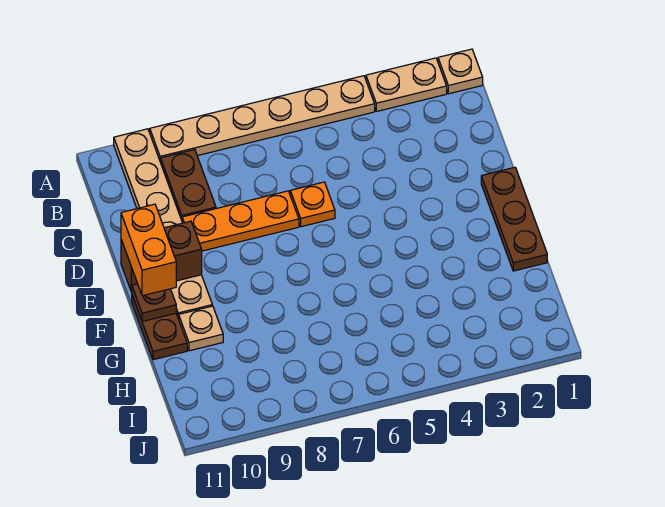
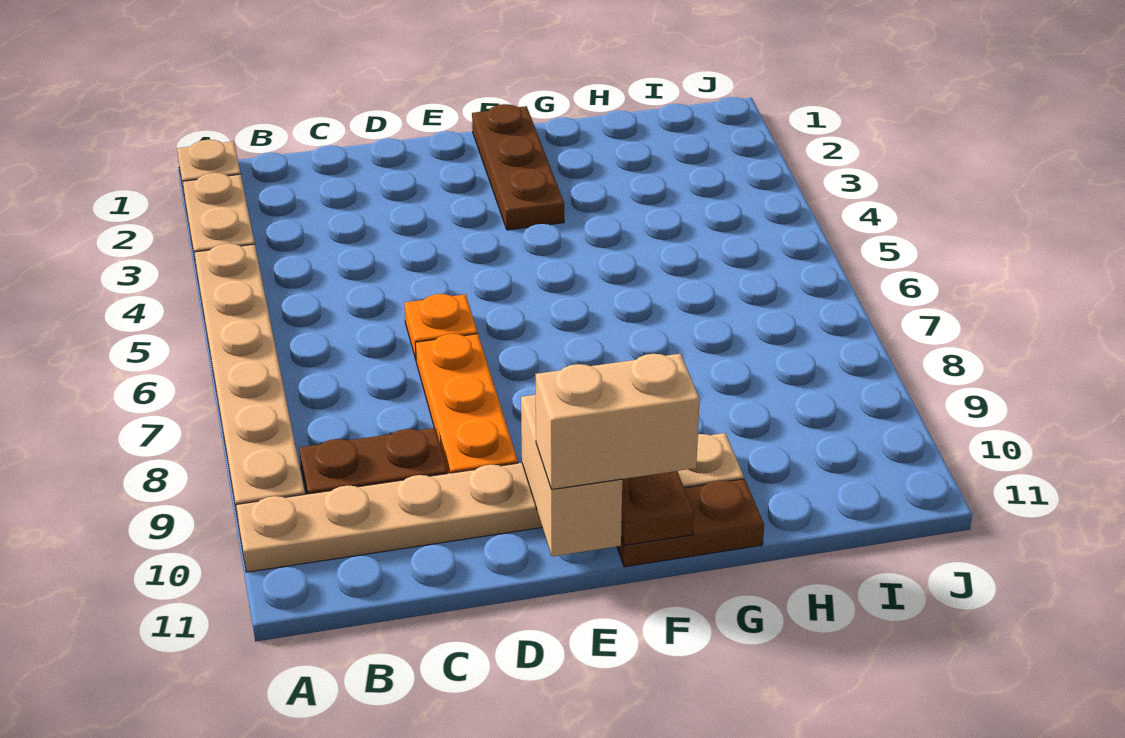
brown plate E1:G1 level 1 -> brown plate F1:F3 level 1
brown brick E10:E11 level 2 -> tan brick E10:E11 level 2
orange brick E11:F11 level 3 -> tan brick E11:F11 level 3

